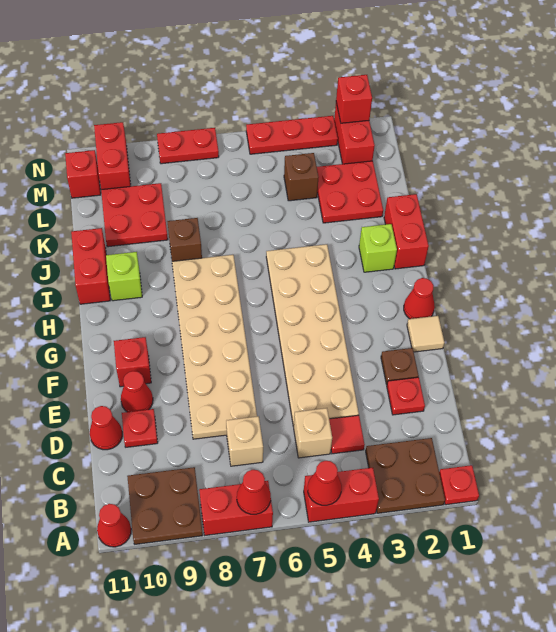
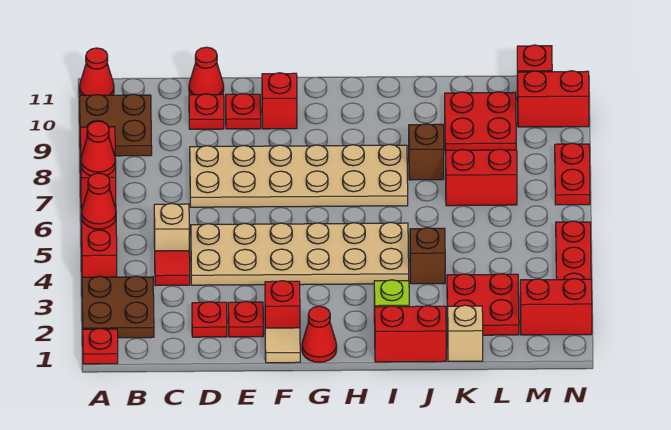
tan brick C7 level 1 -> tan brick K1 level 1
brown plate E2 level 1 -> red plate E2 level 1
red cone E10 level 1 -> red plate E10 level 1
lime brick I10 level 1 -> none
red brick I11:J11 level 1 -> red brick K7:L7 level 1
brown brick L4 level 1 -> brown brick J4 level 1
red brick N2 level 2 -> red brick F2 level 1

